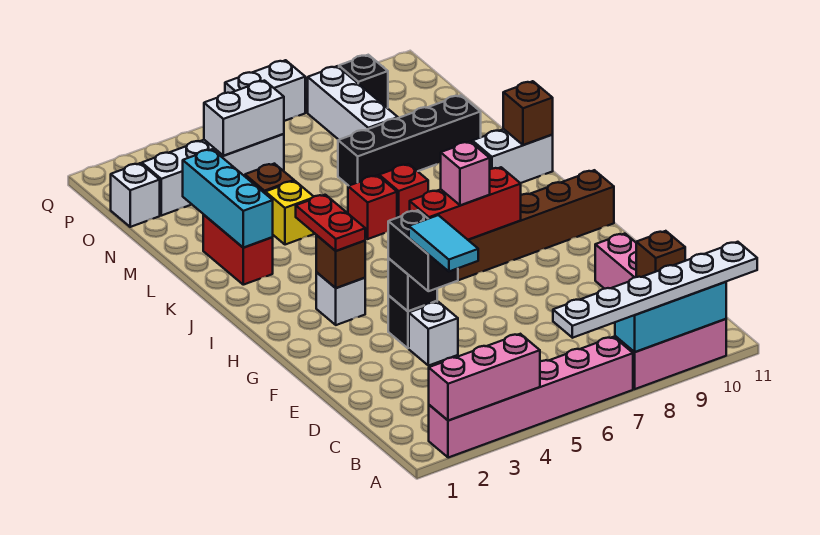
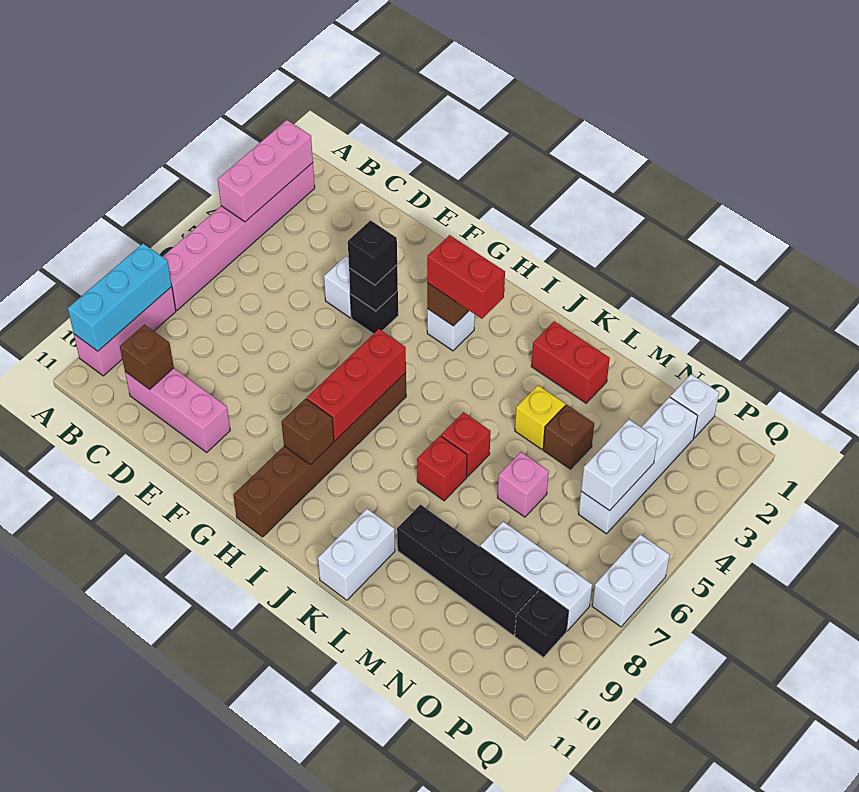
white plate A6:A11 level 3 -> none
cyan tile D4:E4 level 4 -> none
black brick E4:F4 level 3 -> black brick F4 level 3
red plate H3:I3 level 3 -> red brick H3:I3 level 3
pink brick H7 level 3 -> pink brick M6 level 1
cyan brick K2:M2 level 2 -> none
brown brick K11 level 2 -> brown brick H9 level 2
black brick M7:M10 level 1 -> black brick L9:O9 level 1

